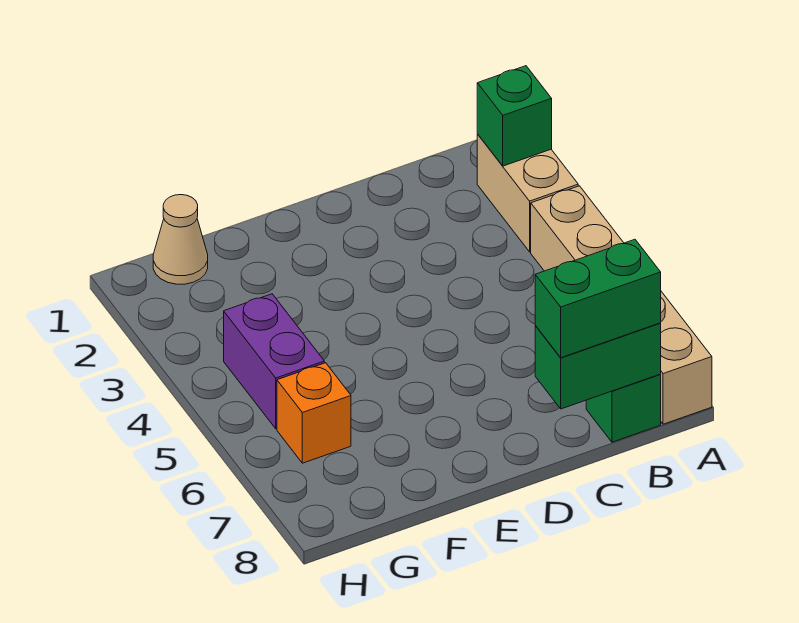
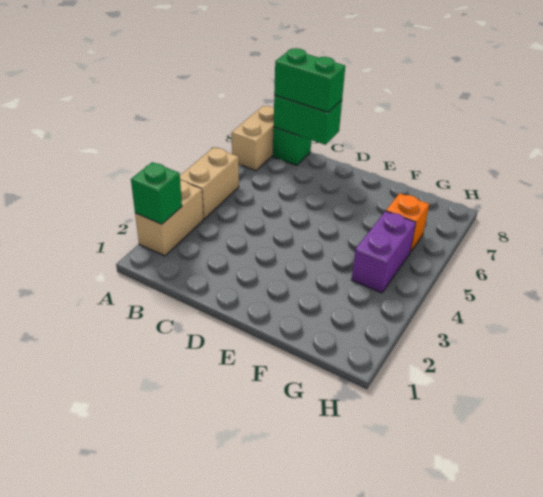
tan cone G1 level 1 -> none

